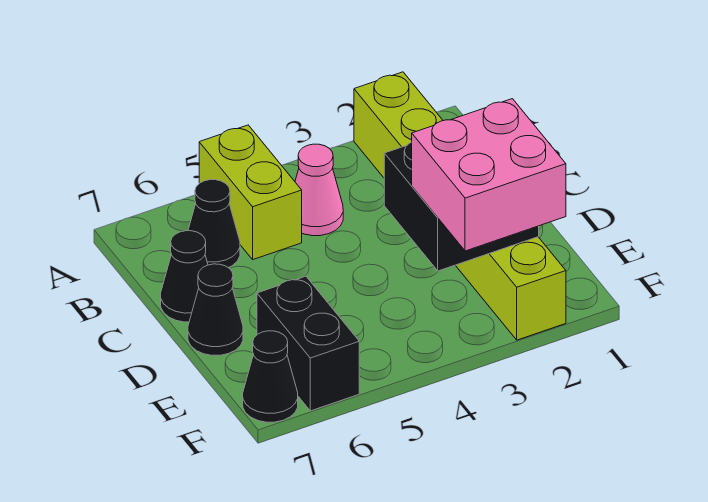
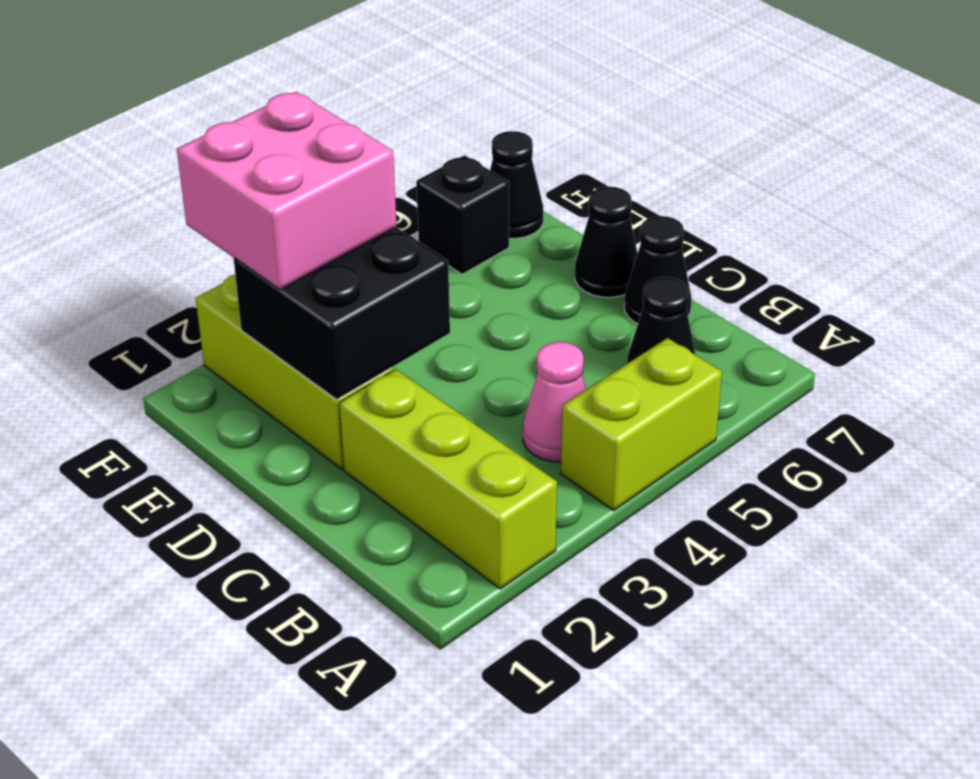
lime brick A5:B5 level 1 -> lime brick A4:A5 level 1
black brick E6:F6 level 1 -> black brick F6 level 1

